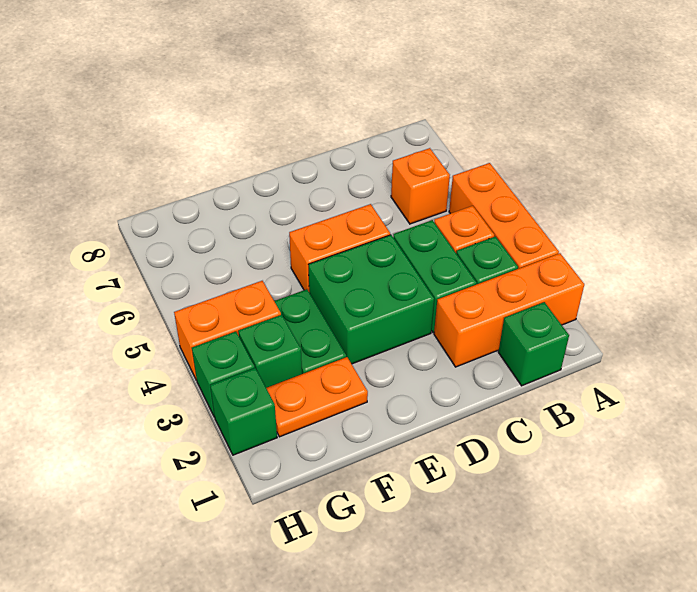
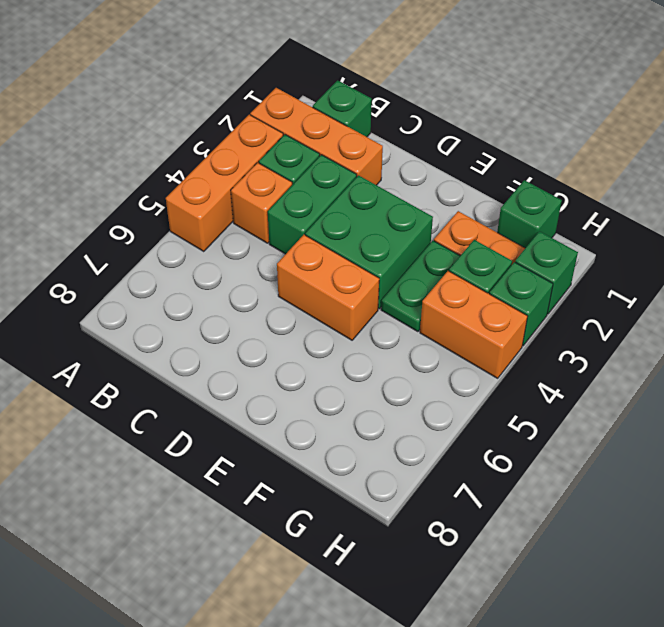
orange brick B6 level 1 -> none
none -> green brick G1 level 1

